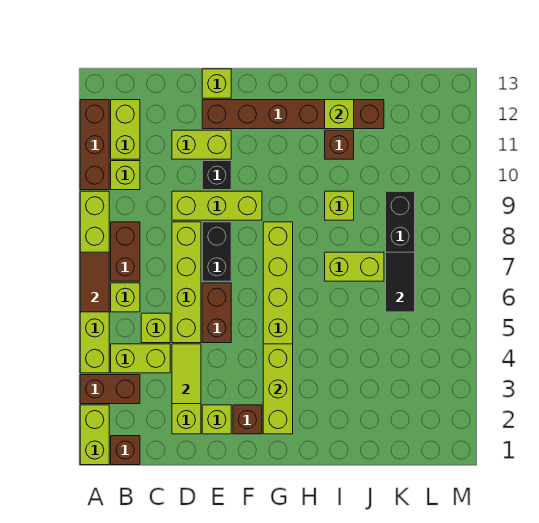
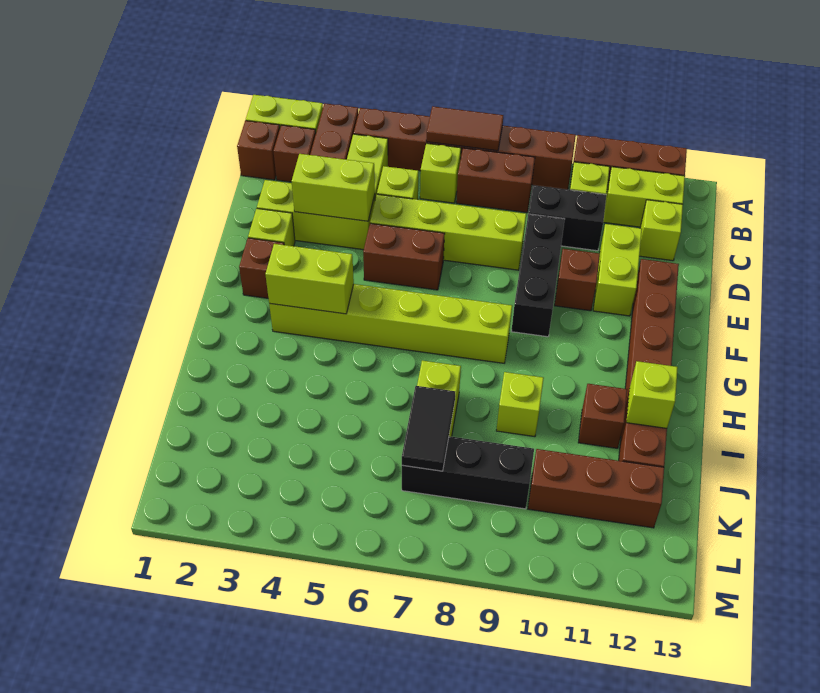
lime brick A4:A9 level 1 -> brown brick A4:A9 level 1
none -> brown brick B2 level 1
lime tile D3:D4 level 2 -> lime brick D3:D4 level 2
lime brick D9:F9 level 1 -> black brick D9:F9 level 1
black brick E7:E8 level 1 -> black brick C9:C10 level 1
black brick E10 level 1 -> brown brick E10 level 1
lime brick E13 level 1 -> lime brick C12 level 1
lime brick G2:G4 level 2 -> lime brick G3:G4 level 2
black tile K6:K7 level 2 -> black tile J7:K7 level 2
none -> brown brick K10:K12 level 1

